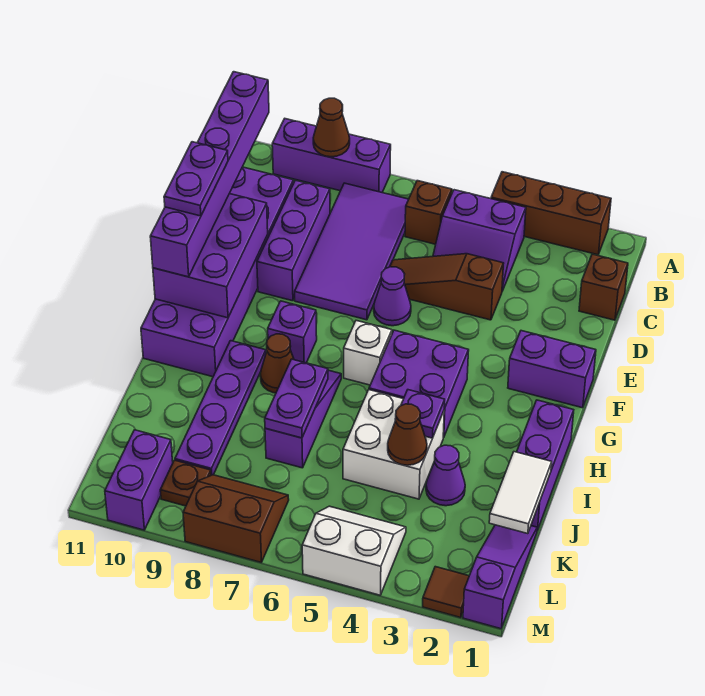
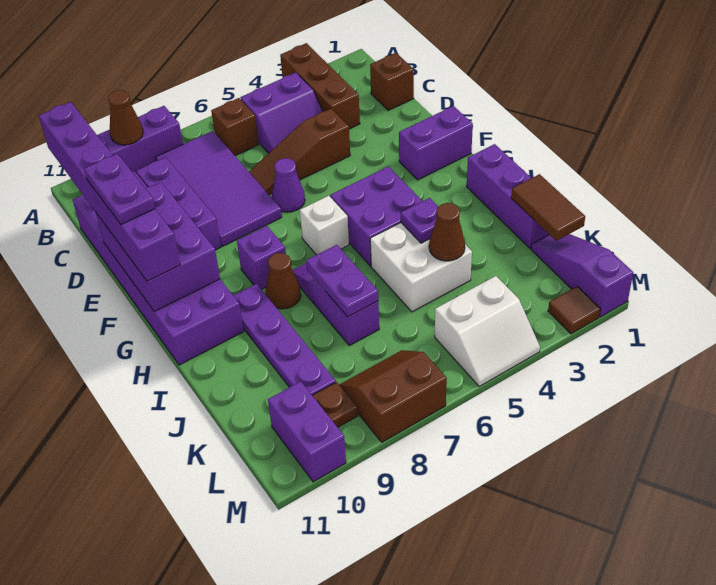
brown brick A2:A4 level 1 -> brown brick A3:C3 level 1
white tile J1:K1 level 2 -> brown tile J1:K1 level 2
purple cone J3 level 1 -> none
white slope L4:M5 level 1 top M -> white slope L4:M5 level 1 top L

